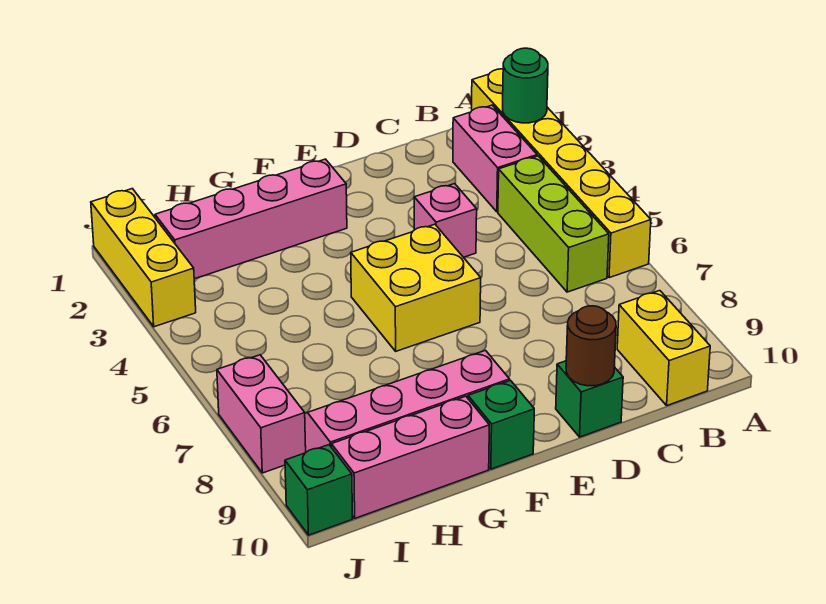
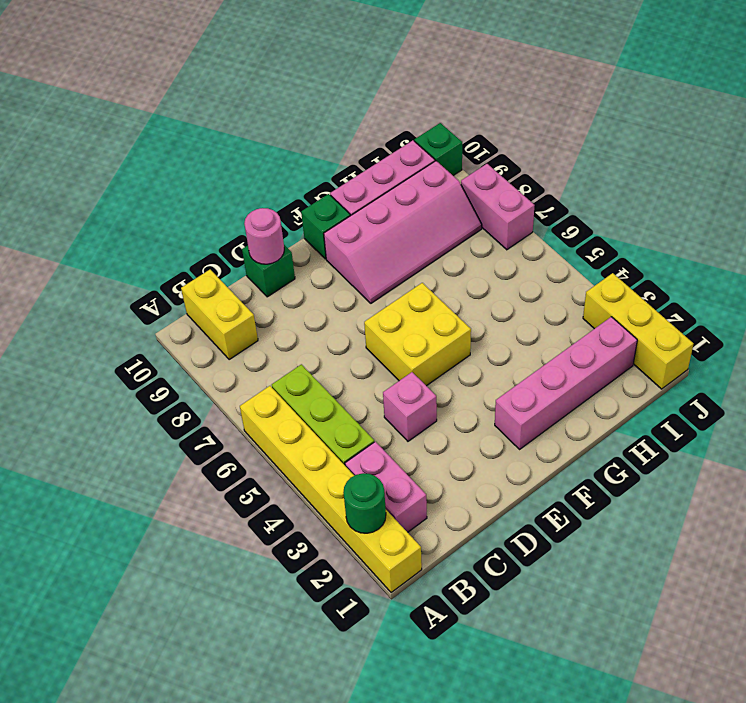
brown round brick D10 level 2 -> pink round brick D10 level 2

